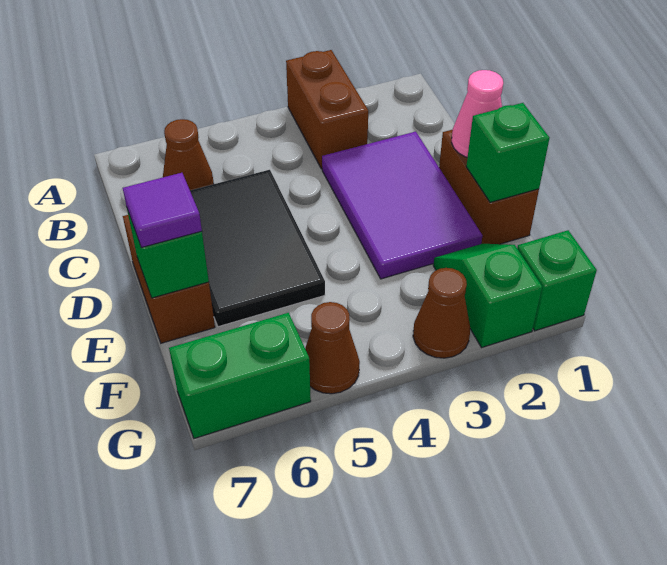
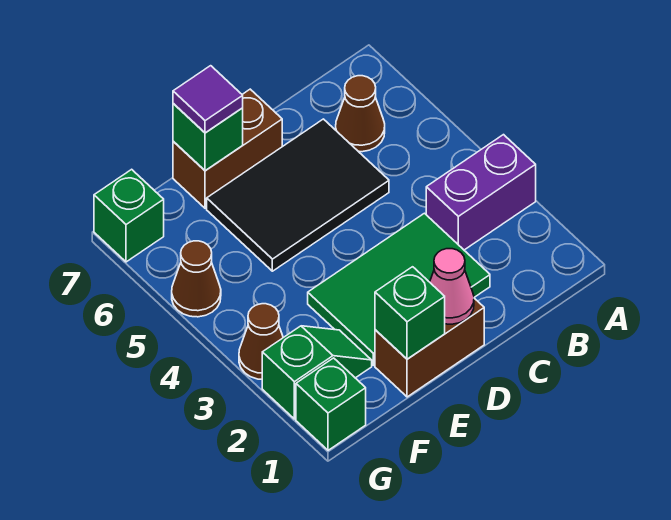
brown brick A3:B3 level 1 -> purple brick A3:B3 level 1
purple tile C2:E3 level 1 -> green tile C2:E3 level 1
green brick G6:G7 level 1 -> green brick G7 level 1

